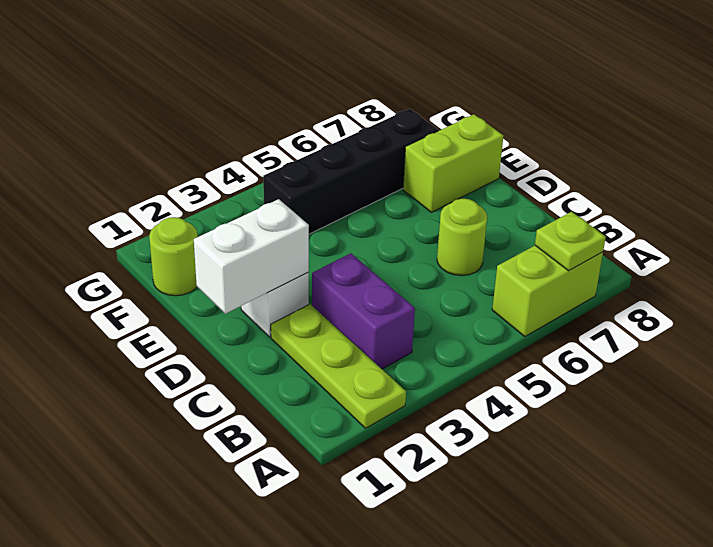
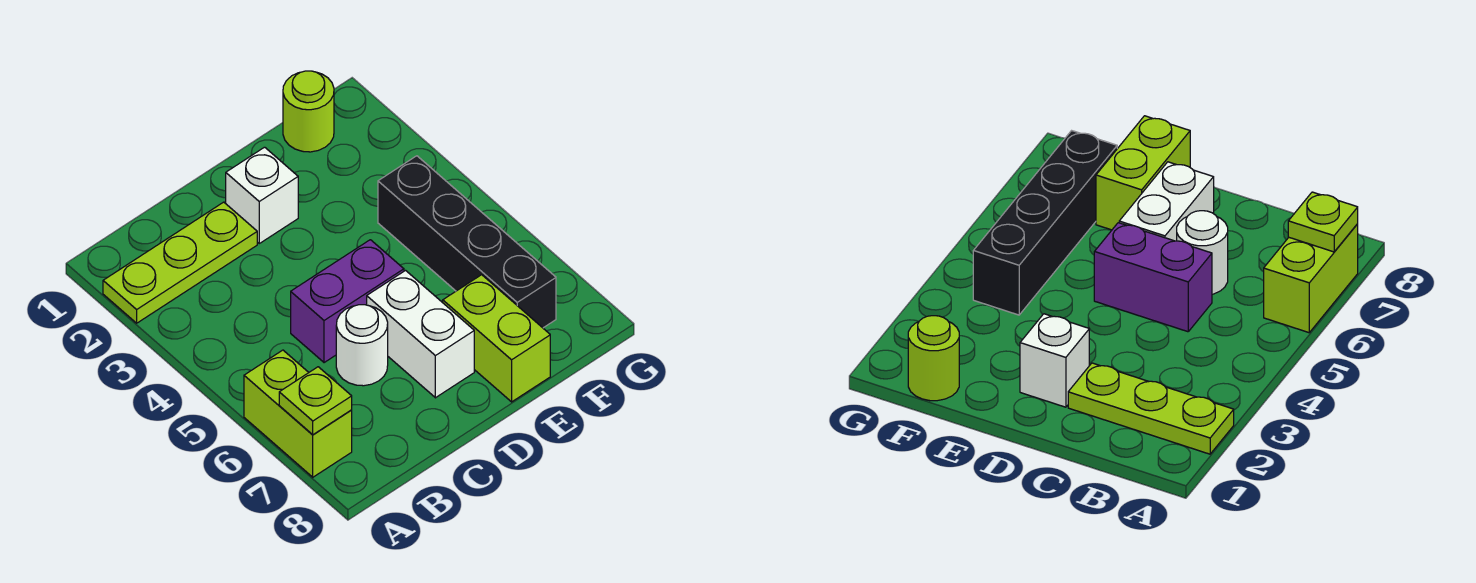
purple brick B3:C3 level 1 -> purple brick C5:D5 level 1
lime round brick C6 level 1 -> white round brick C6 level 1
white brick D1:D2 level 2 -> white brick D6:D7 level 1

